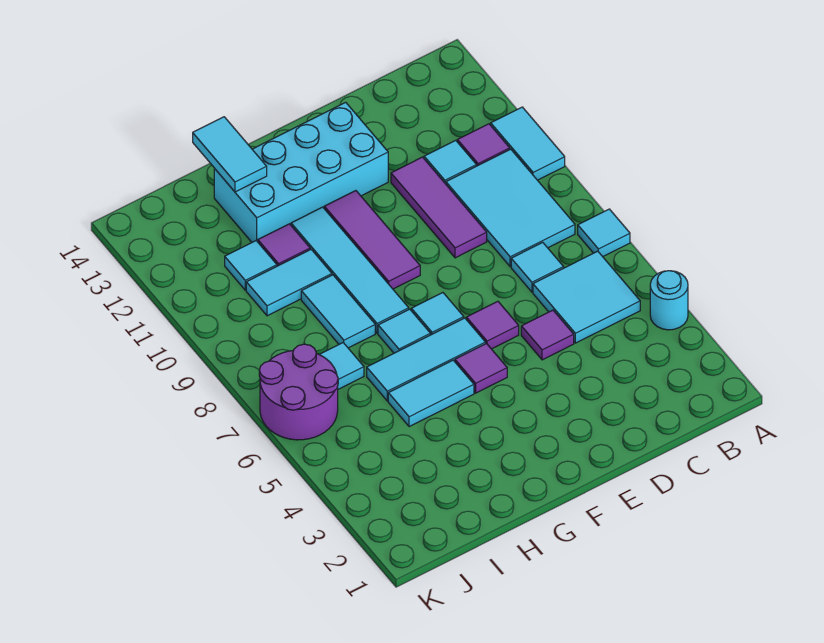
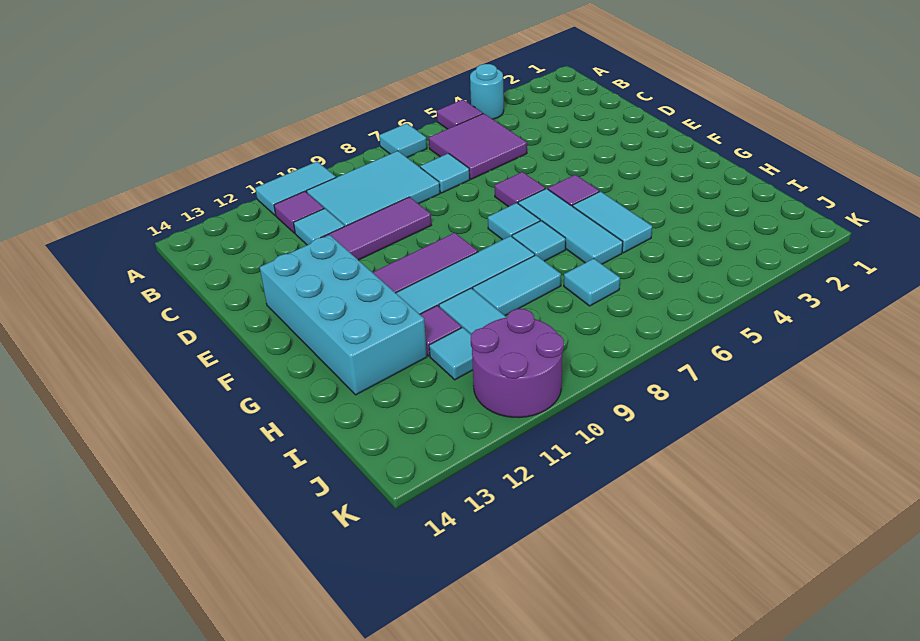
cyan tile B5:C6 level 1 -> purple tile B5:C6 level 1
purple tile D5 level 1 -> purple tile A5 level 1
cyan tile H13:H14 level 2 -> none
purple round brick J6:K7 level 1 -> purple round brick J10:K11 level 1

